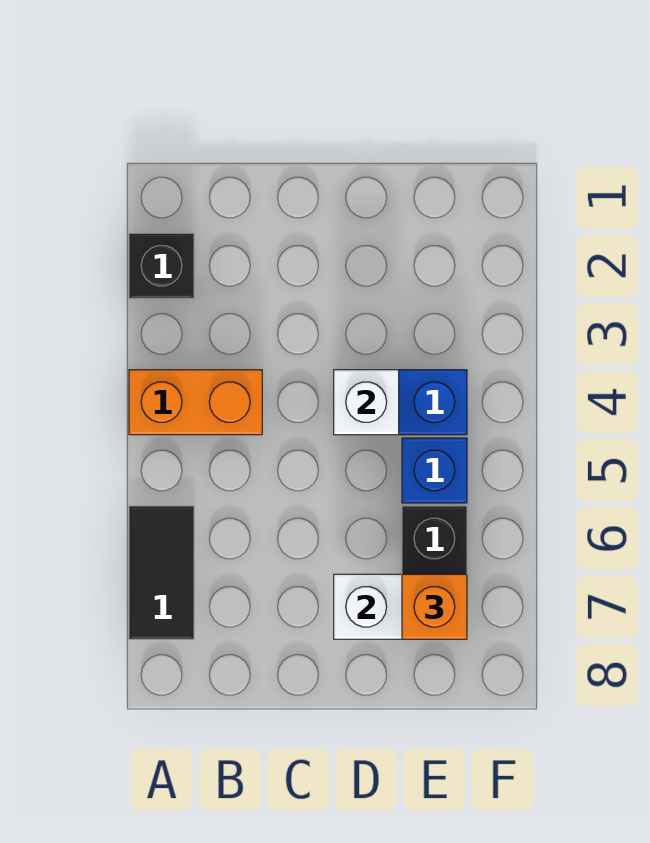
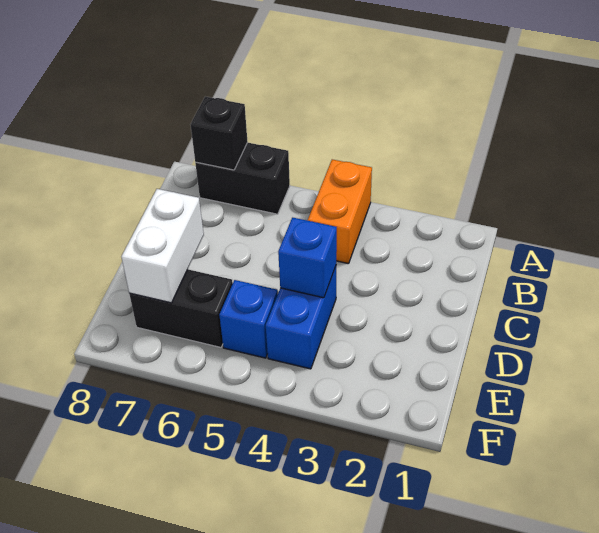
black brick A2 level 1 -> black brick A7 level 2
black tile A6:A7 level 1 -> black brick A6:A7 level 1
white brick D4 level 2 -> blue brick D4 level 2
orange brick E7 level 3 -> none

